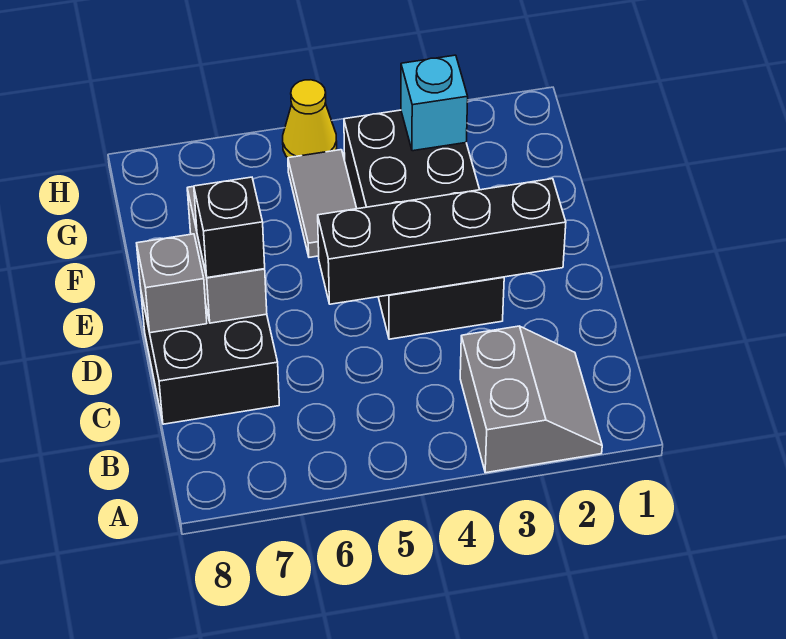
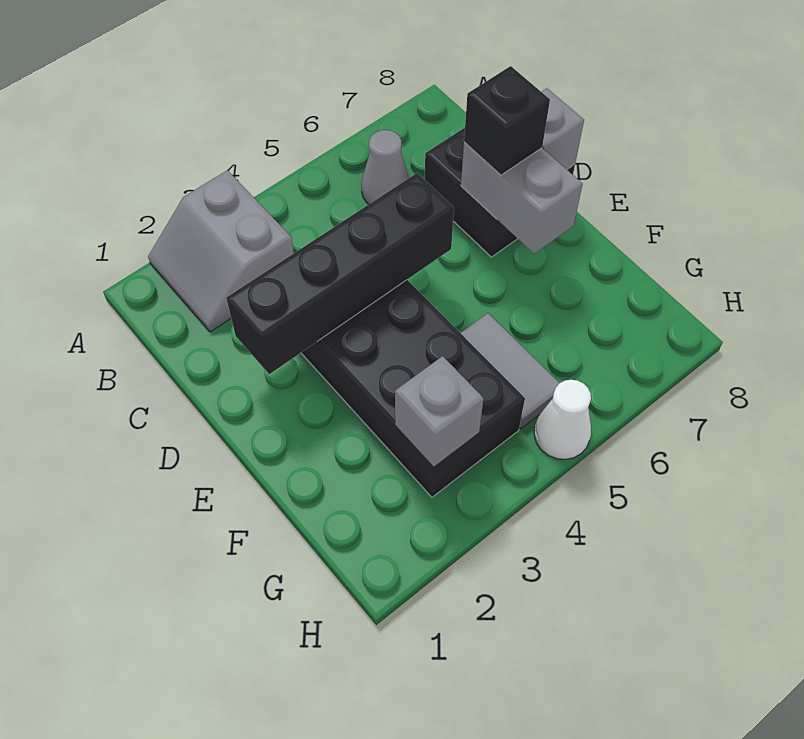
none -> grey cone B6 level 1
cyan brick G3 level 2 -> grey brick G3 level 2
yellow cone H5 level 1 -> white cone H5 level 1

